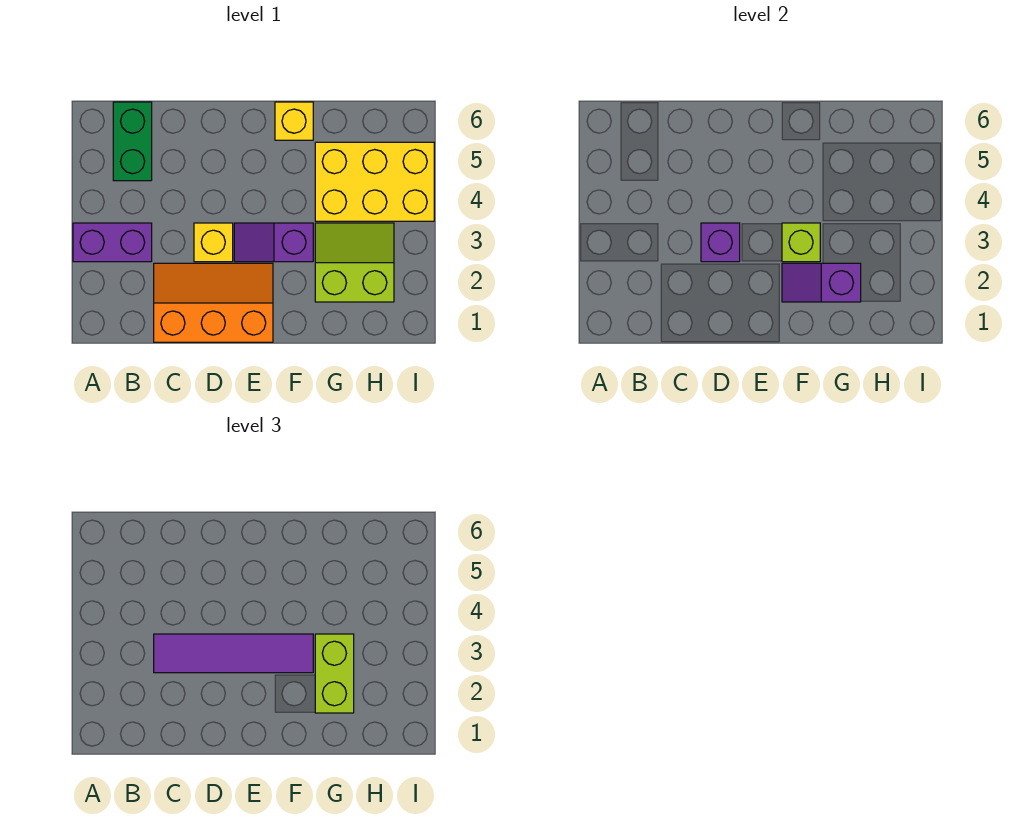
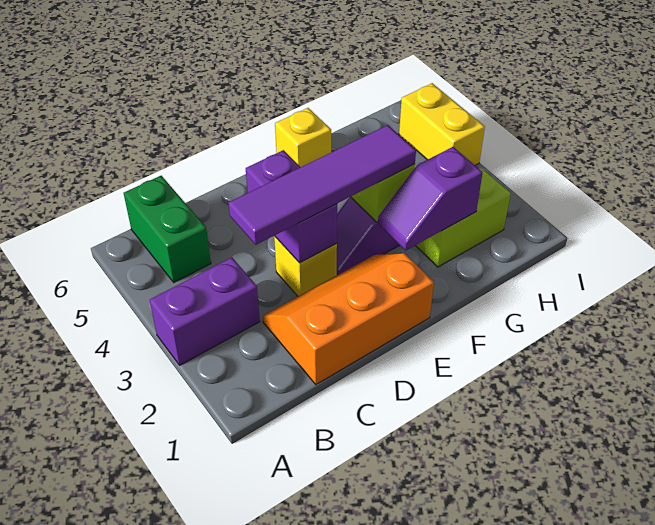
purple brick D3 level 2 -> purple brick D3:D4 level 2
lime brick G2:G3 level 3 -> none
yellow brick G4:I5 level 1 -> yellow brick I4:I5 level 1

